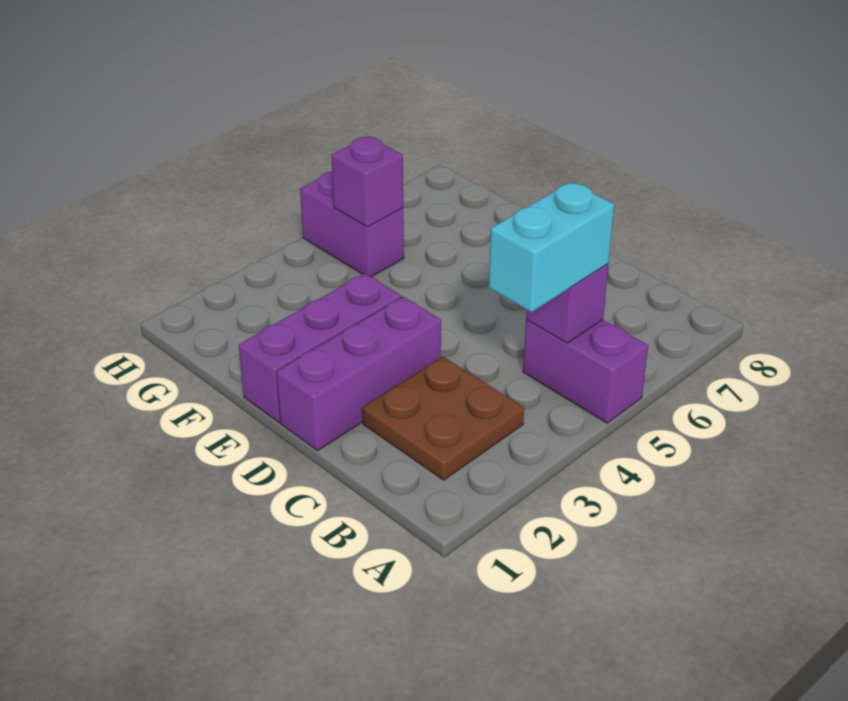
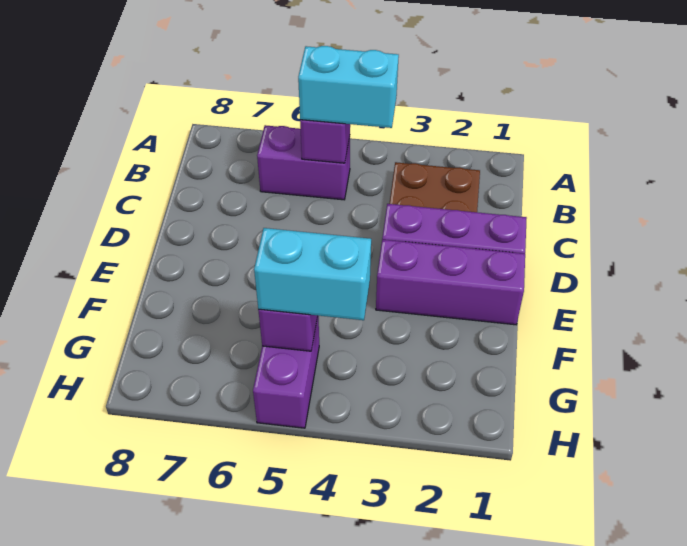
purple brick A5:B5 level 1 -> purple brick B5:B6 level 1
none -> cyan brick G4:G5 level 3

